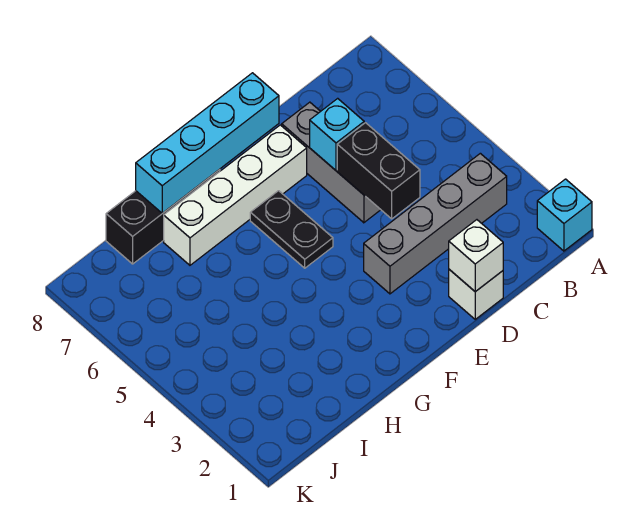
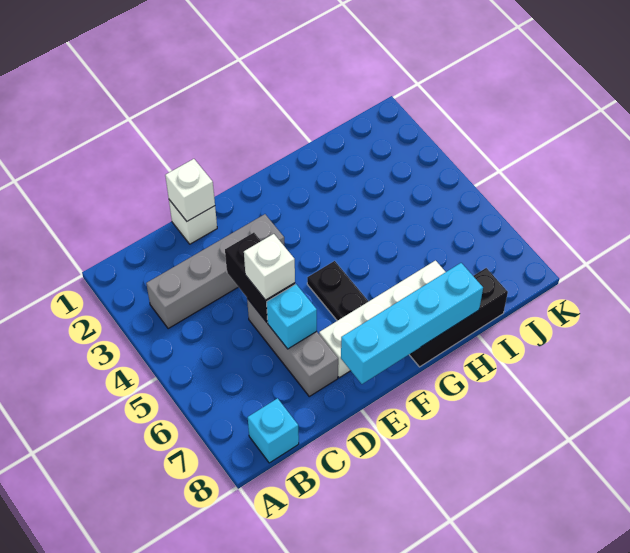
cyan brick A1 level 1 -> cyan brick B8 level 1
none -> white brick D5 level 3

